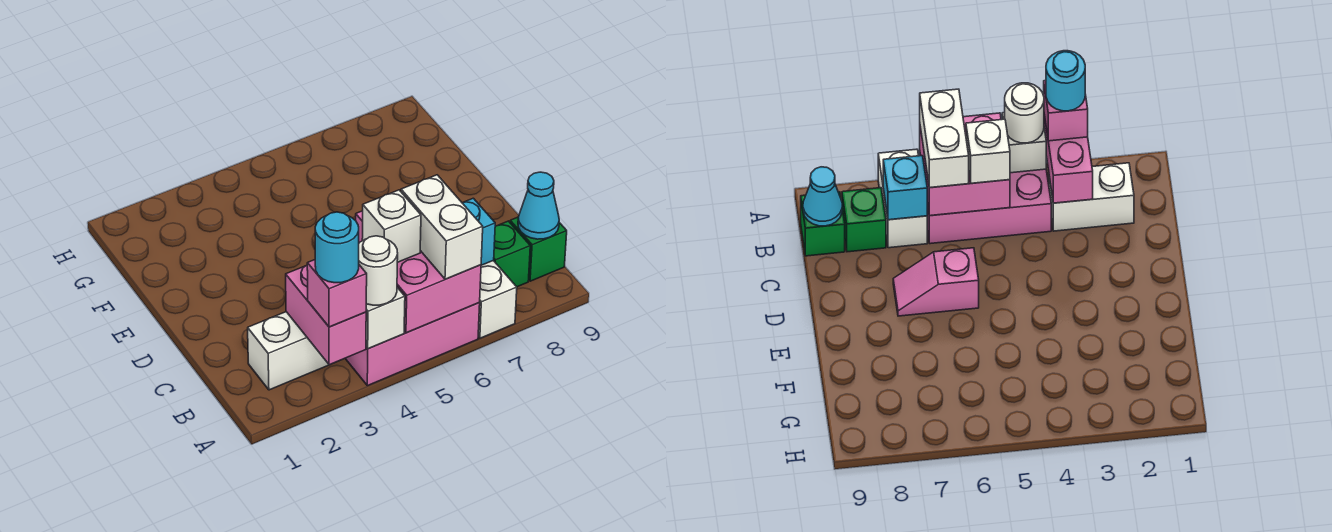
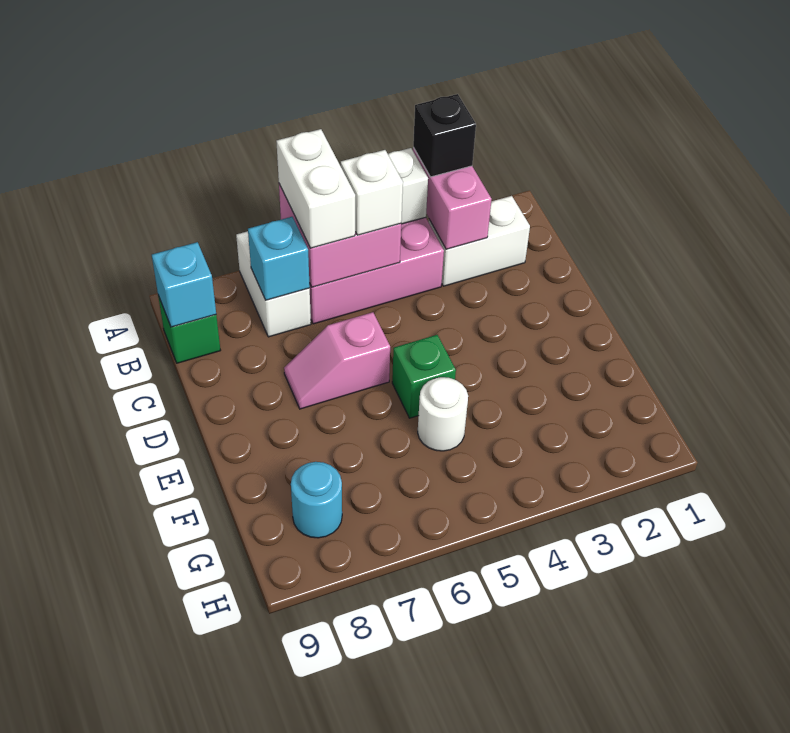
pink brick A3 level 3 -> black brick A3 level 3
cyan round brick A3 level 4 -> cyan round brick G8 level 1
white round brick A4 level 3 -> white round brick F5 level 1
green brick B8 level 1 -> green brick E5 level 1
cyan cone B9 level 2 -> cyan brick B9 level 2

